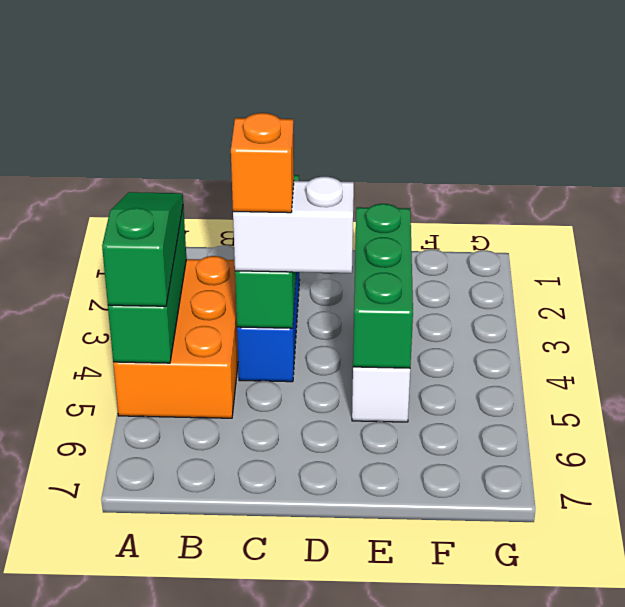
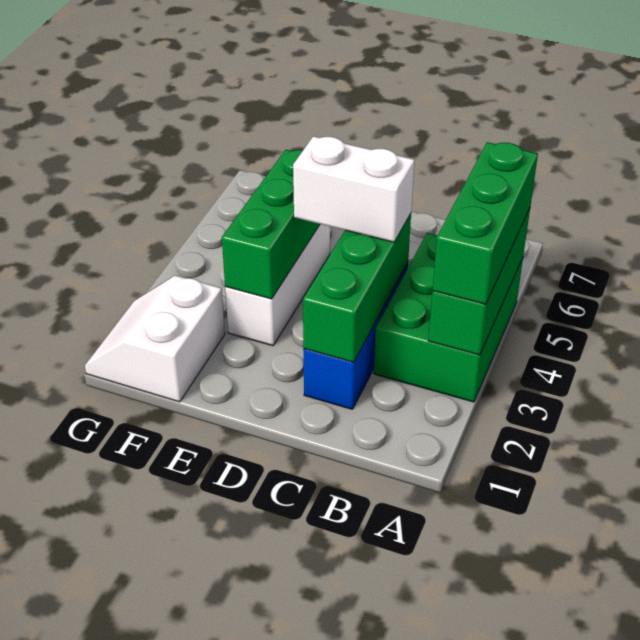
orange brick A3:B5 level 1 -> green brick A3:B5 level 1
green slope A3:A5 level 3 top 5 -> green brick A3:A5 level 3
orange brick C4 level 4 -> none
none -> white slope F1:G2 level 1 top F

